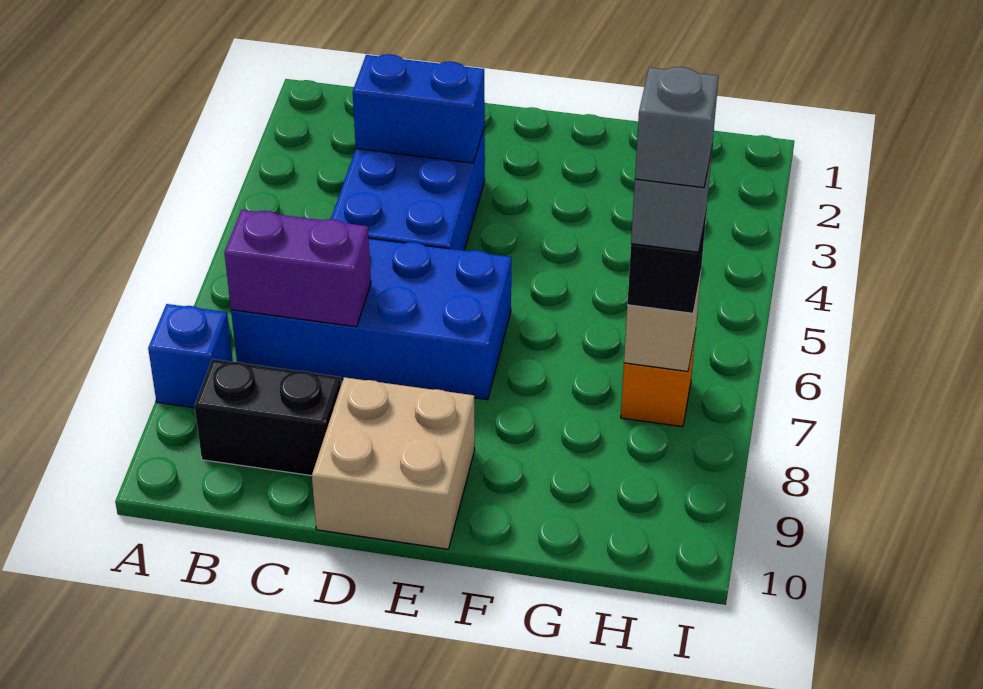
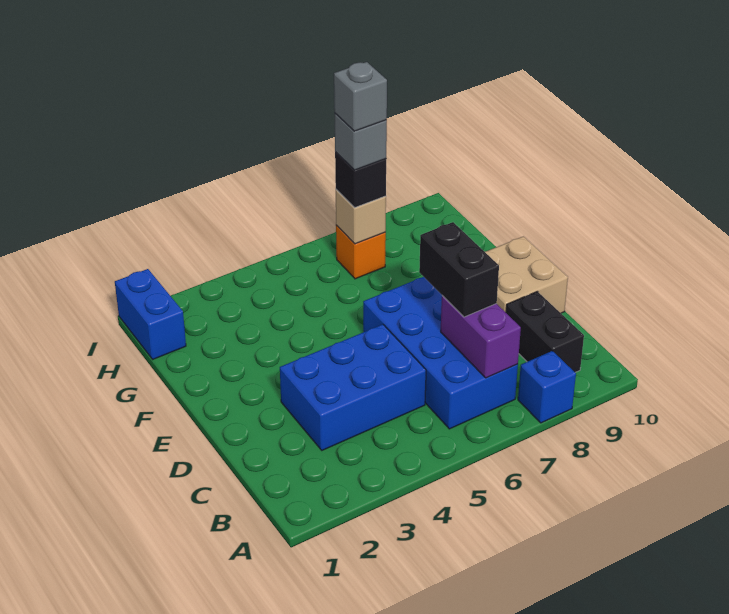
blue brick C3:D3 level 2 -> blue brick H1:I1 level 1
none -> black brick C7:D7 level 3

